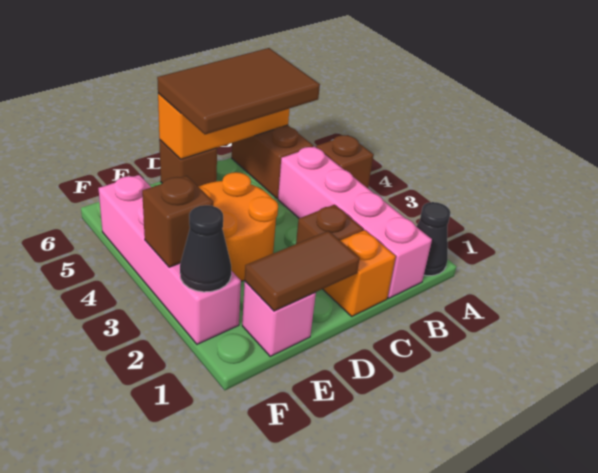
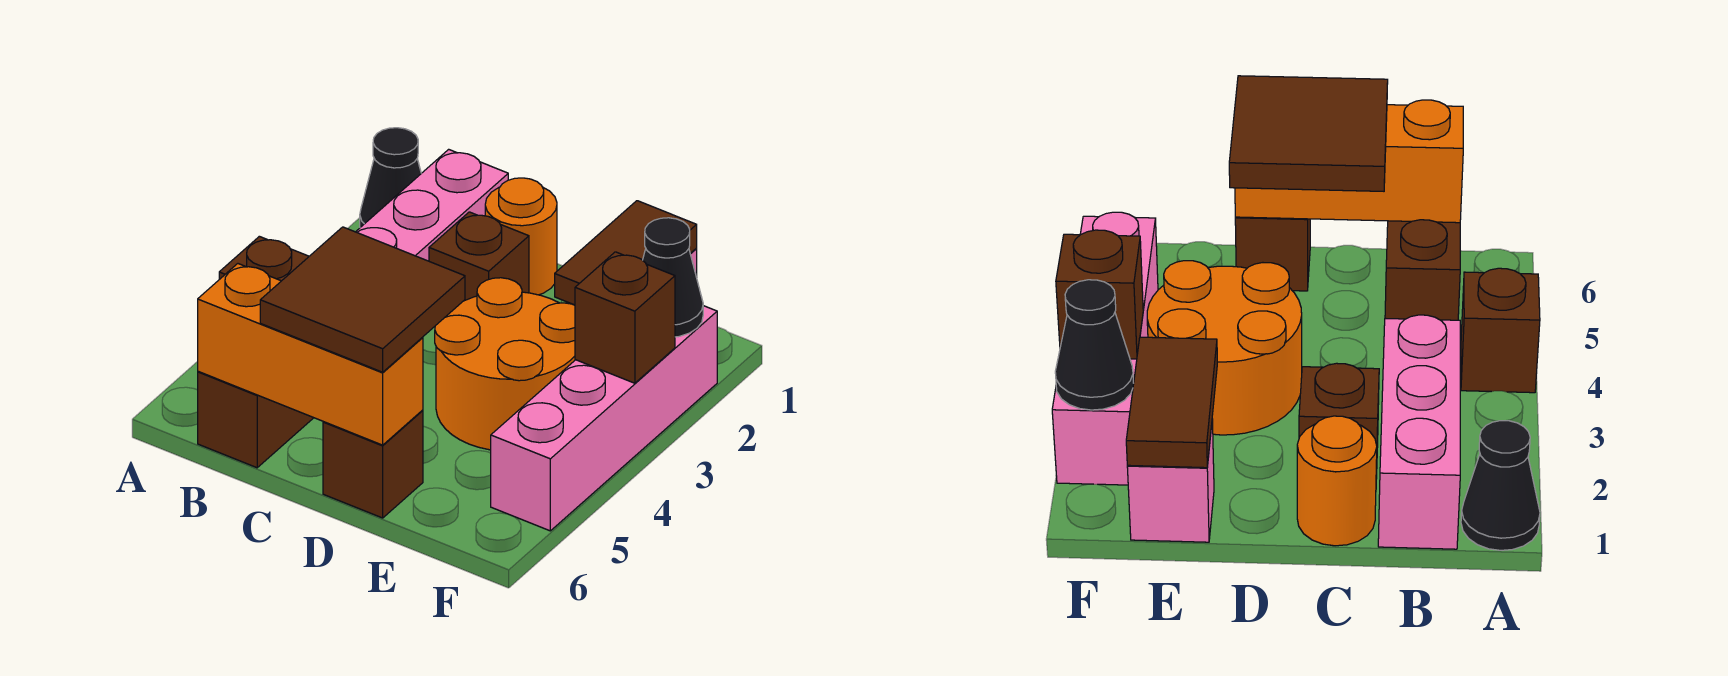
pink brick B1:B4 level 1 -> pink brick B1:B3 level 1
brown tile B5:D6 level 3 -> brown tile C5:D6 level 3
orange brick C1 level 1 -> orange round brick C1 level 1
brown tile D1:E1 level 2 -> brown tile E1:E2 level 2

